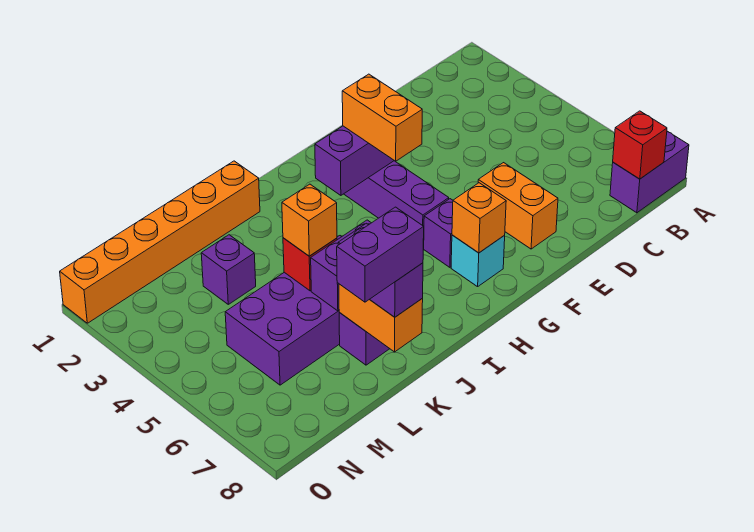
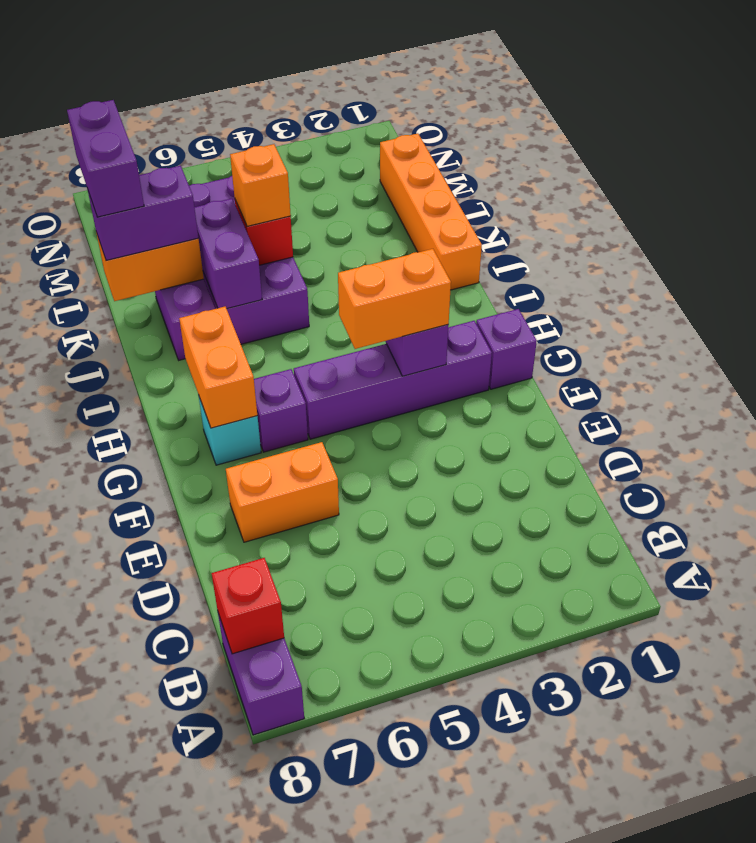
orange brick G7 level 2 -> orange brick G7:H7 level 2
orange brick J1:O1 level 1 -> orange brick J1:M1 level 1
purple brick L3 level 1 -> purple brick G1 level 1

